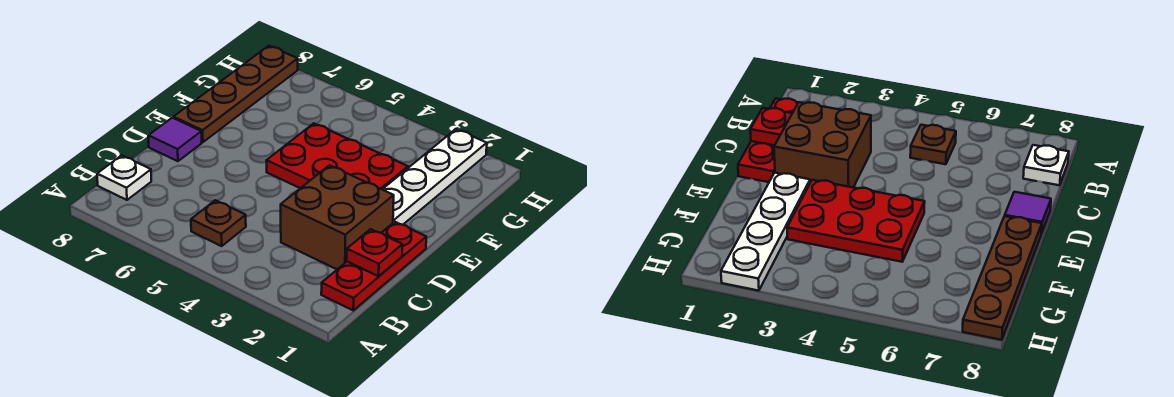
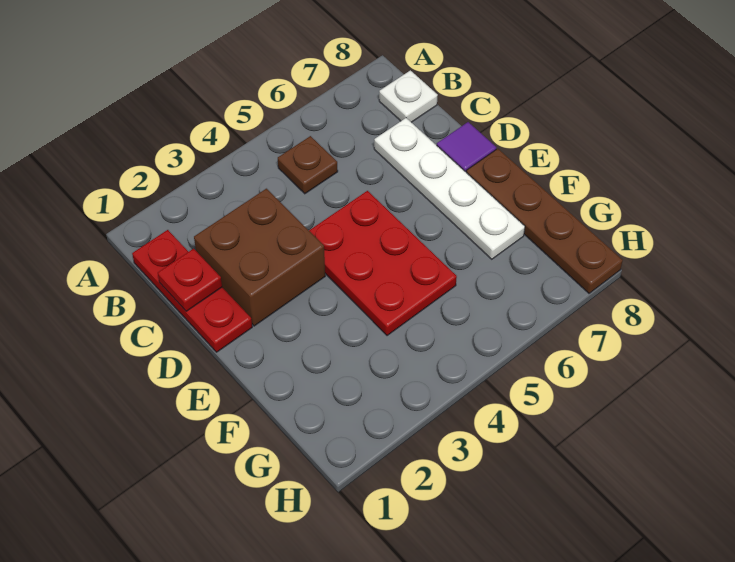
white plate E2:H2 level 1 -> white plate C7:F7 level 1
red plate E3:F5 level 1 -> red plate D4:F5 level 1

